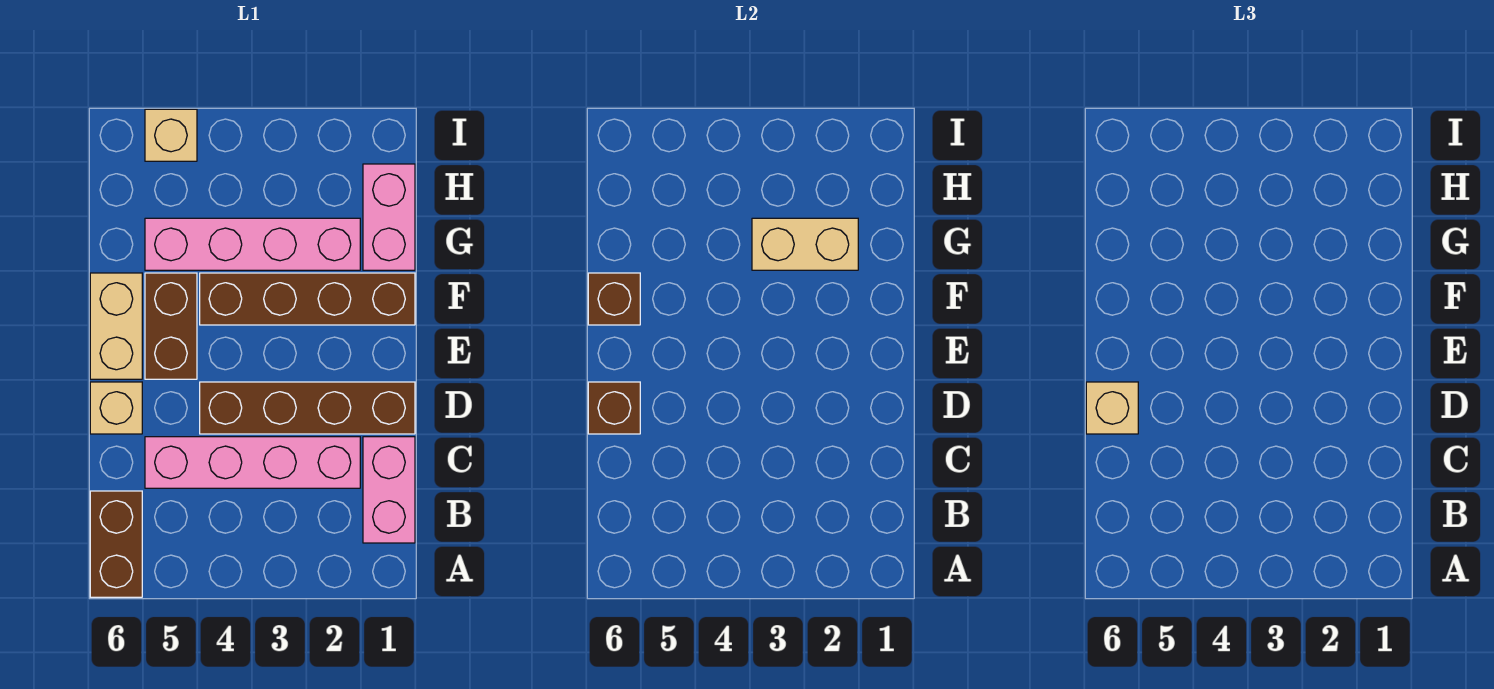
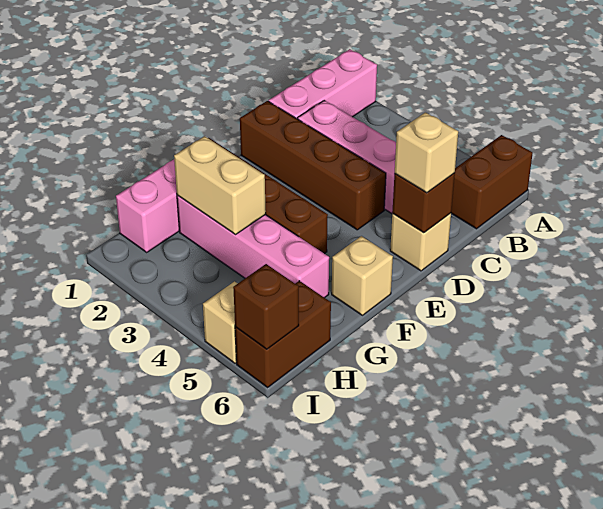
pink brick B1:C1 level 1 -> pink brick A1:C1 level 1
brown brick E5:F5 level 1 -> brown brick H6:I6 level 1
tan brick E6:F6 level 1 -> tan brick F6 level 1
brown brick F6 level 2 -> brown brick I6 level 2

